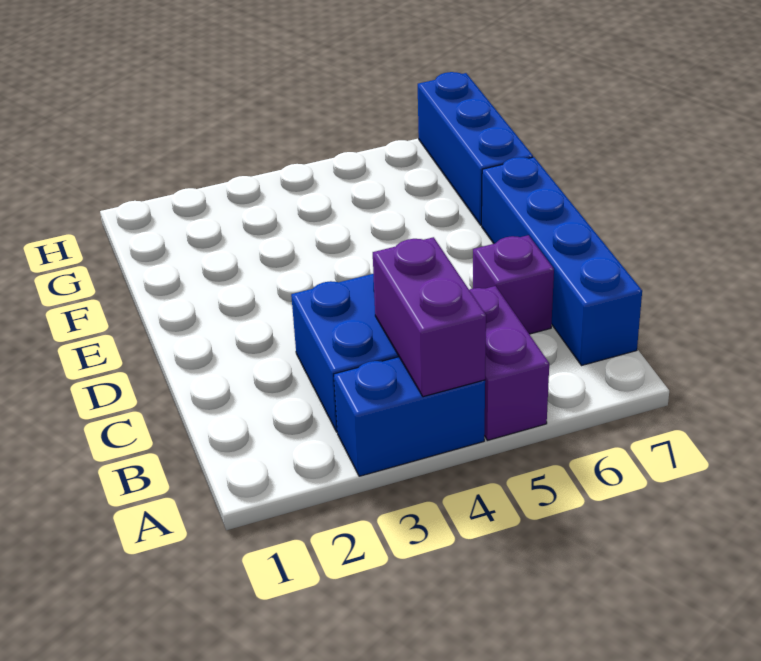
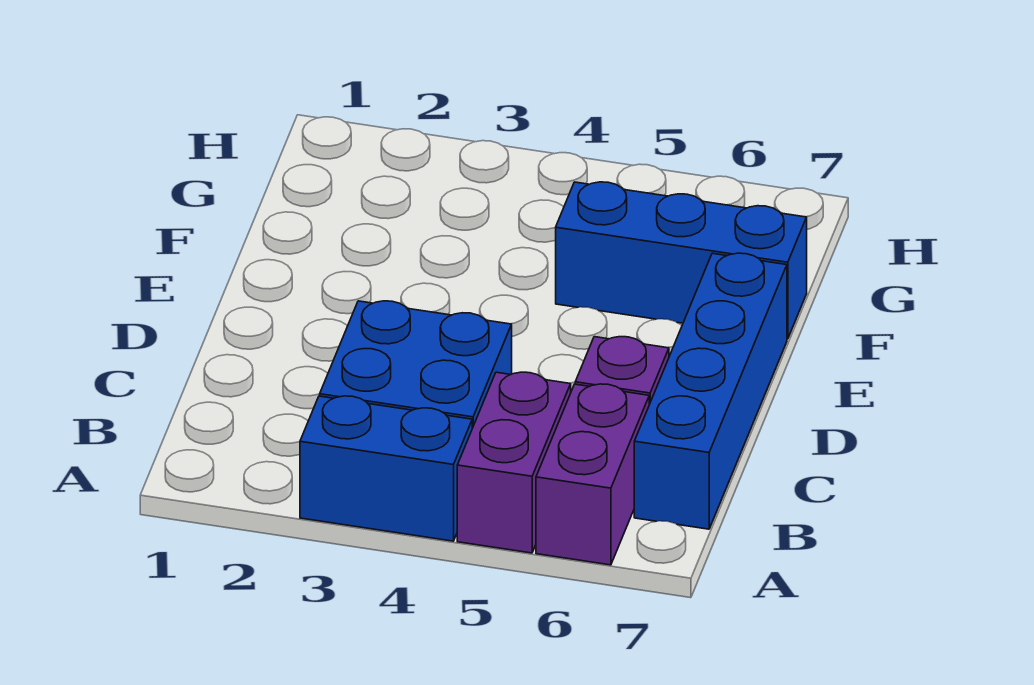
purple brick A4:B4 level 2 -> purple brick A6:B6 level 1
blue brick F7:H7 level 1 -> blue brick F5:F7 level 1

